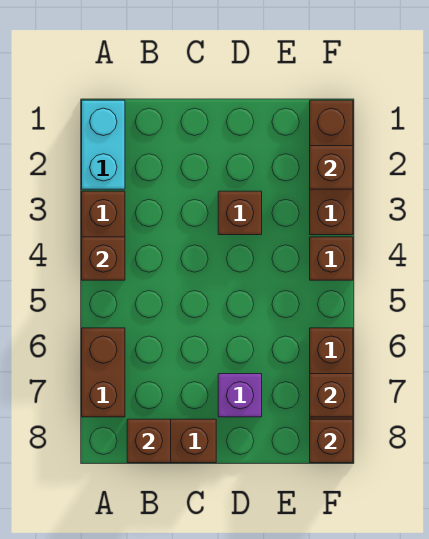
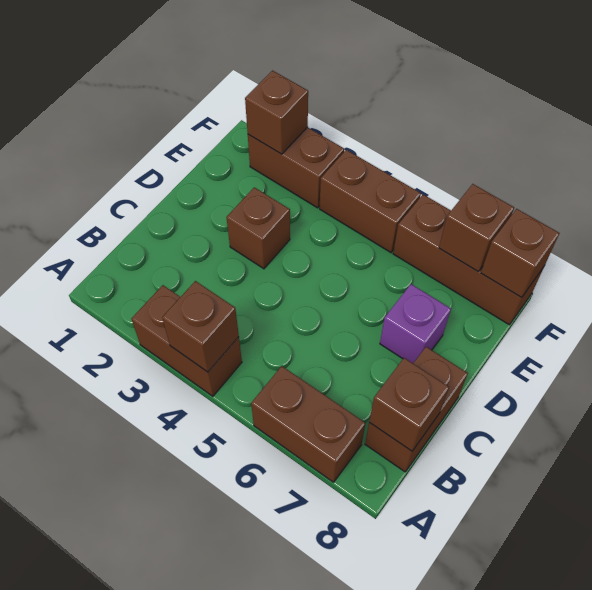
cyan brick A1:A2 level 1 -> none
brown brick F1:F3 level 1 -> brown brick F2:F3 level 1
brown brick F4 level 1 -> brown brick F4:F5 level 1

